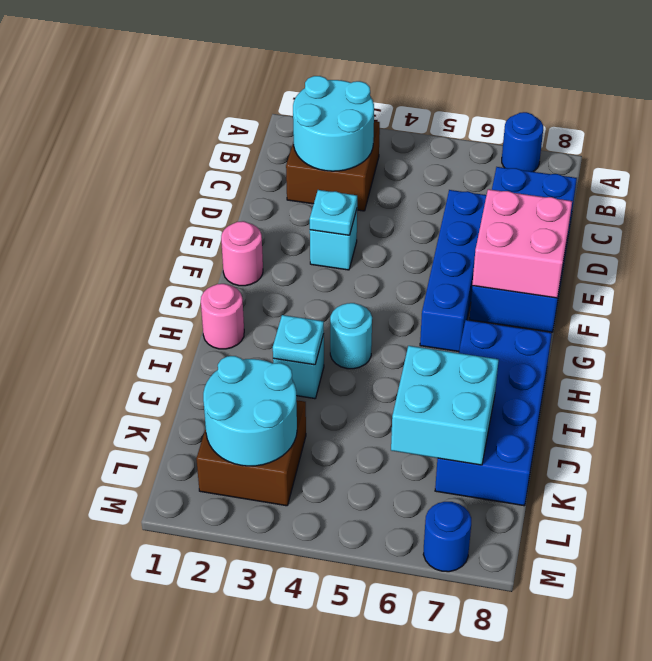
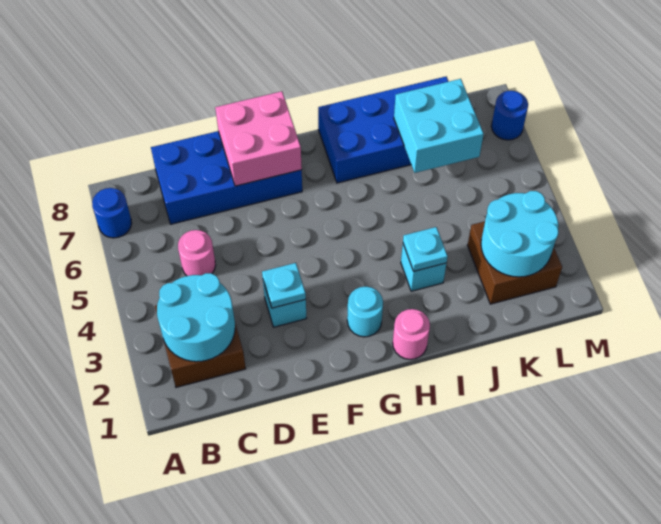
blue brick D6:G6 level 1 -> none
pink round brick F1 level 1 -> pink round brick C5 level 1
cyan round brick H4 level 1 -> cyan round brick G2 level 1

